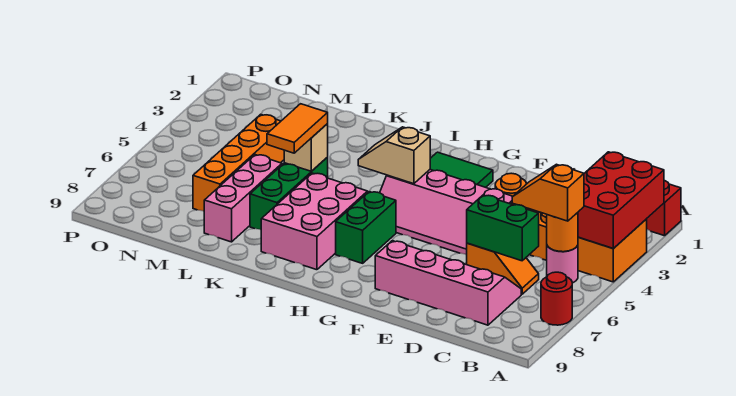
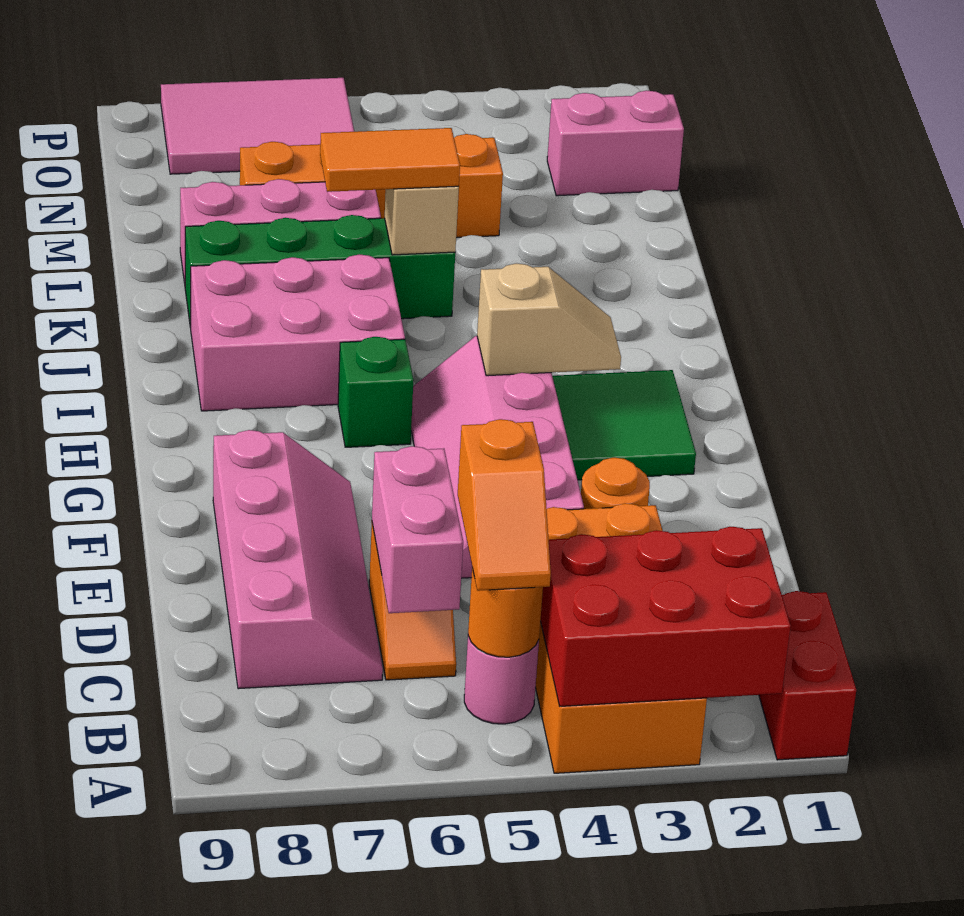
red round brick A7 level 1 -> none
orange slope B5:C5 level 3 top B -> orange slope B5:C5 level 3 top C
green brick C6:D6 level 2 -> pink brick C6:D6 level 2
tan slope H4:I4 level 2 top H -> tan slope H3:H4 level 2 top 4
green brick H6:H7 level 1 -> green brick H6 level 1
green brick K5:K7 level 1 -> green brick K5:K8 level 1
none -> pink brick N1:N2 level 1
none -> pink tile O6:P8 level 1

